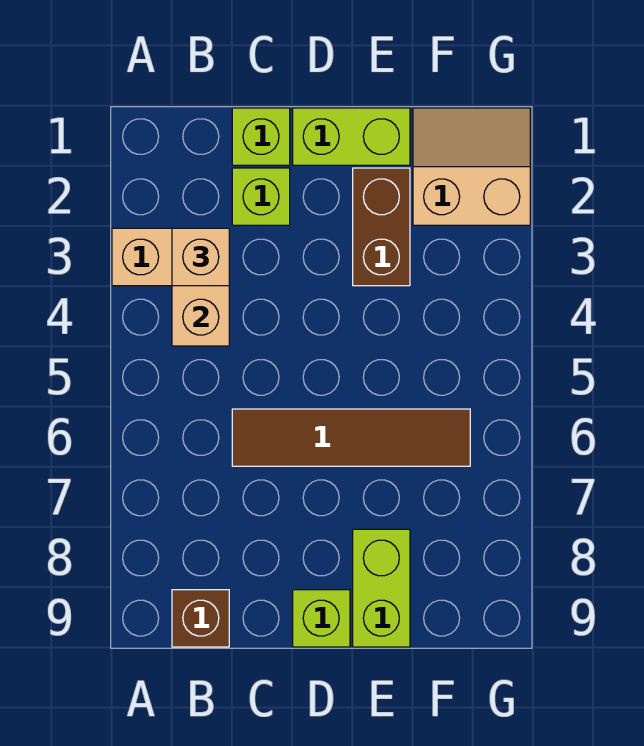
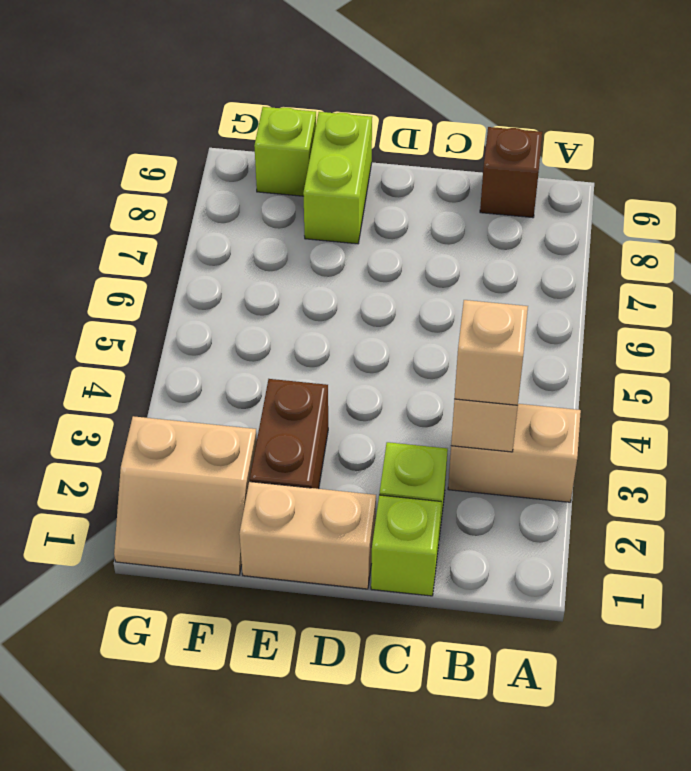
brown tile C6:F6 level 1 -> none
lime brick D1:E1 level 1 -> tan brick D1:E1 level 1
lime brick D9 level 1 -> lime brick F9 level 1

